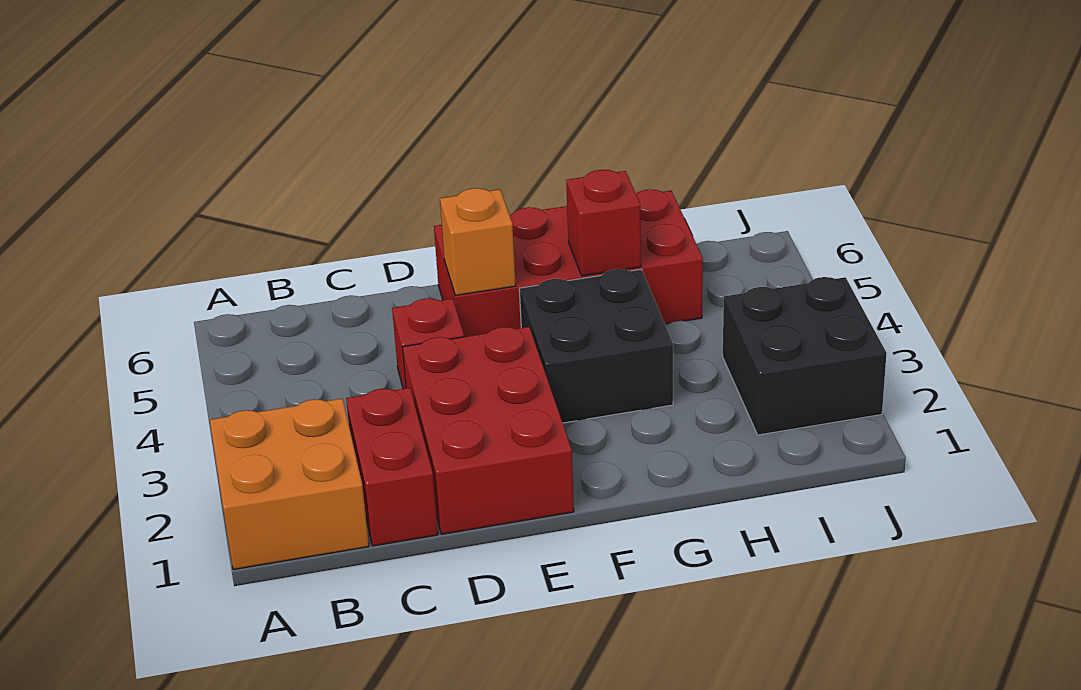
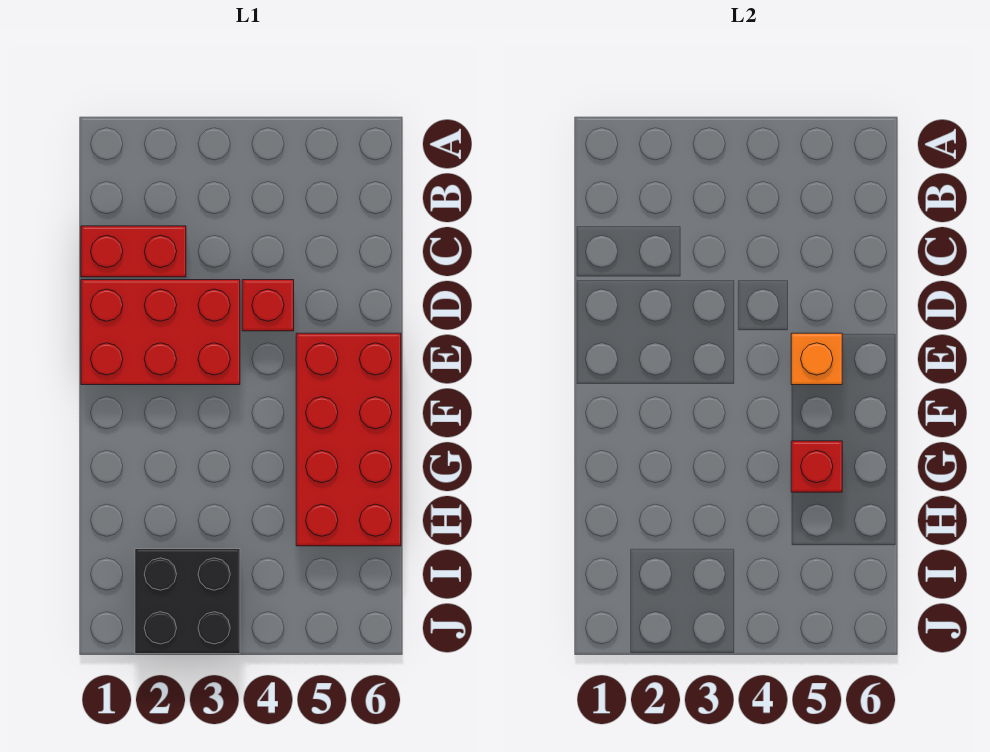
orange brick A1:B2 level 1 -> none
black brick F3:G4 level 1 -> none

